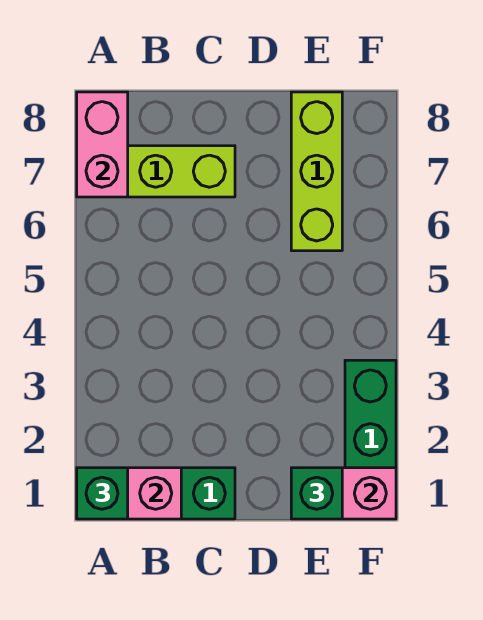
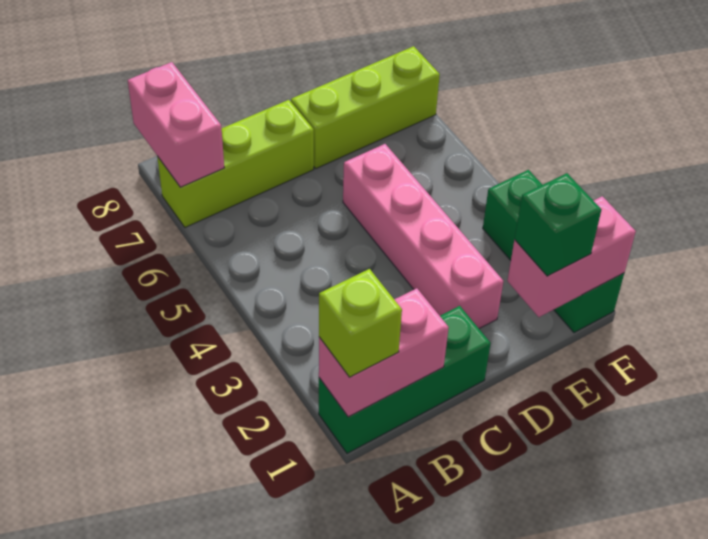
green brick A1 level 3 -> lime brick A1 level 3
none -> pink brick D2:D5 level 1
lime brick E6:E8 level 1 -> lime brick D7:F7 level 1

